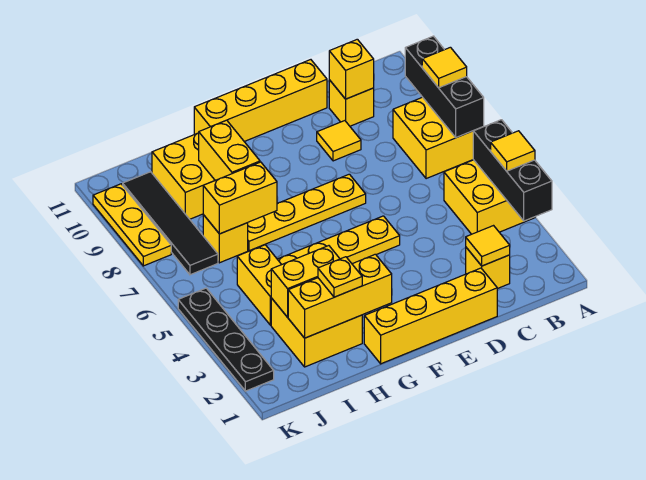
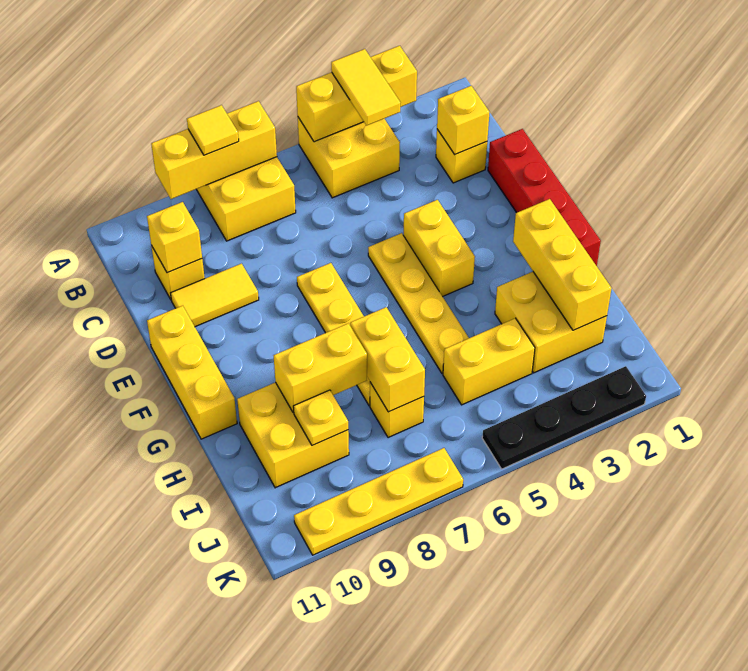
black brick A3:A5 level 2 -> yellow brick A3:A5 level 2
yellow tile A4 level 3 -> yellow tile A4:B4 level 3
black brick A7:A9 level 2 -> yellow brick A7:A9 level 2
yellow tile C2 level 2 -> yellow brick C2 level 2
yellow brick D1:G1 level 1 -> red brick D1:G1 level 1
yellow tile D9 level 1 -> yellow tile D9:D10 level 1
yellow brick D11:G11 level 1 -> yellow brick E11:G11 level 1
yellow plate H2 level 3 -> yellow plate I9 level 2
yellow brick H3:I3 level 2 -> yellow brick E4:F4 level 1
black tile J7:J10 level 1 -> none
yellow plate K8:K10 level 1 -> yellow plate K7:K10 level 1

